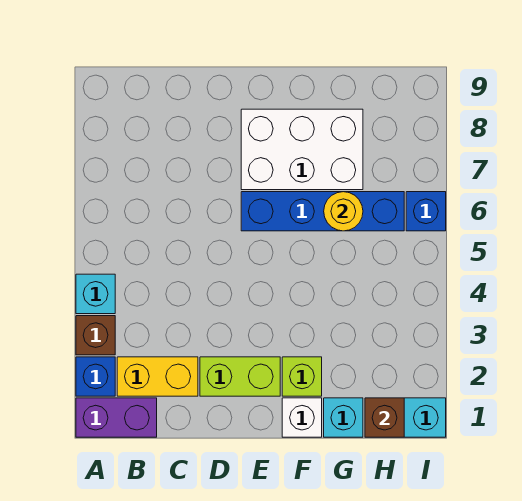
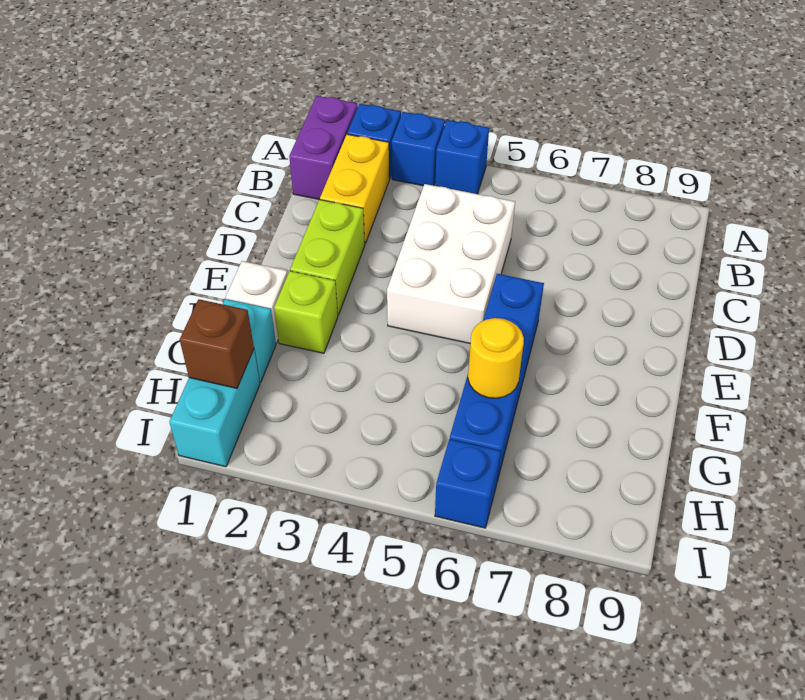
brown brick A3 level 1 -> blue brick A3 level 1
cyan brick A4 level 1 -> blue brick A4 level 1
white brick E7:G8 level 1 -> white brick C4:E5 level 1

